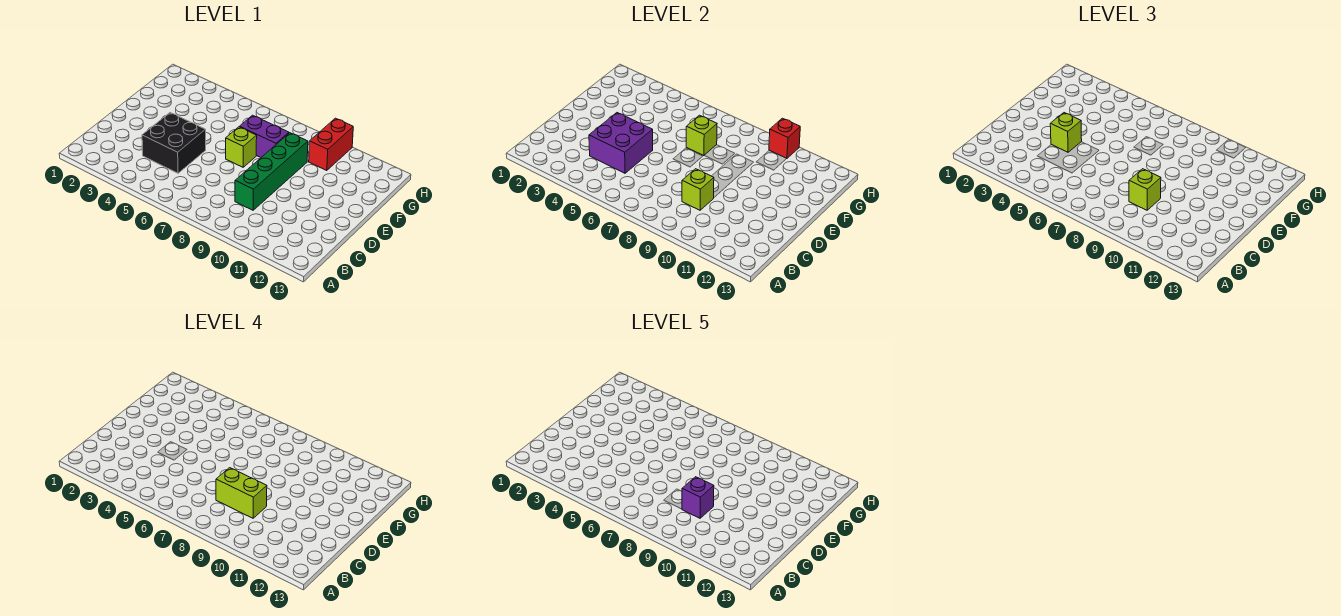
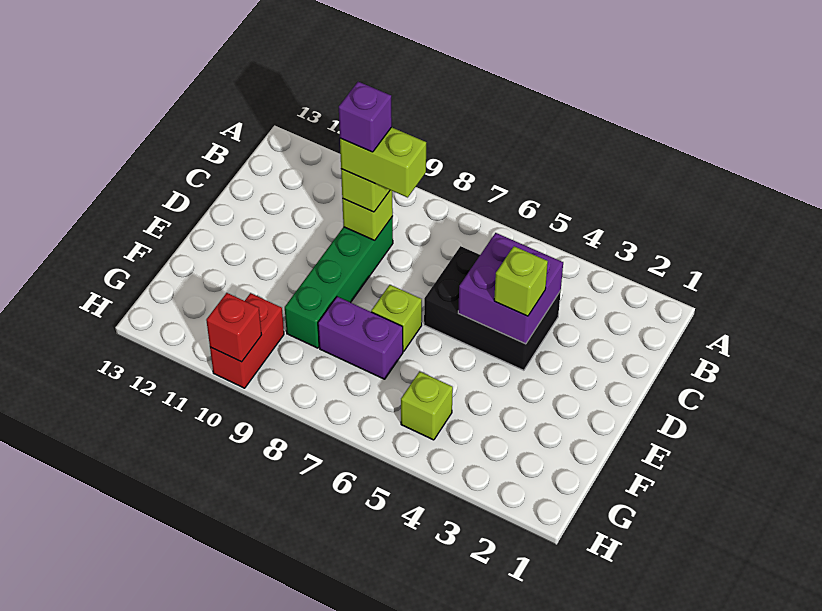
black brick C4:D5 level 1 -> black brick C4:D6 level 1
lime brick F7 level 2 -> lime brick G5 level 1

